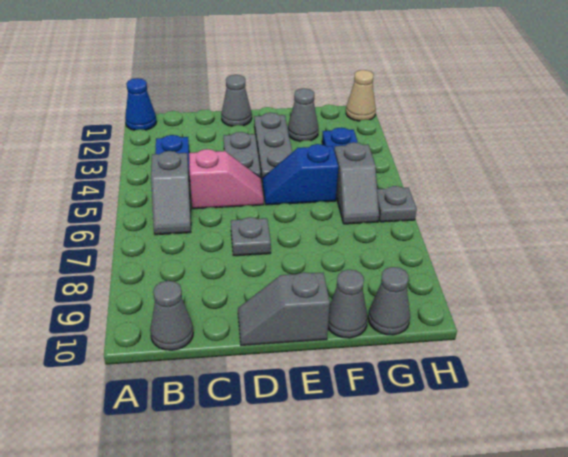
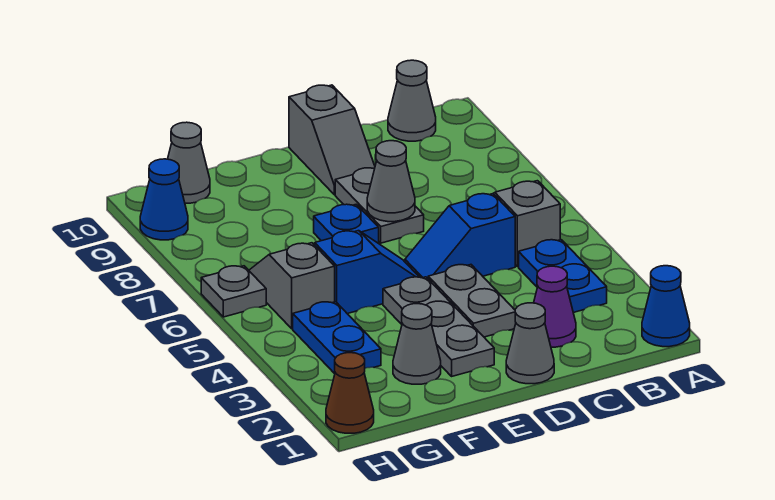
none -> purple cone C2 level 1
pink slope C5:D5 level 1 top C -> blue slope C5:D5 level 1 top C
grey plate D7 level 1 -> grey plate D7:D8 level 1
grey slope D10:E10 level 1 top E -> grey slope D9:D10 level 1 top 10
none -> blue plate E7 level 1
grey cone F10 level 1 -> grey cone D7 level 2
tan cone H1 level 1 -> brown cone H1 level 1
none -> blue cone H9 level 1

